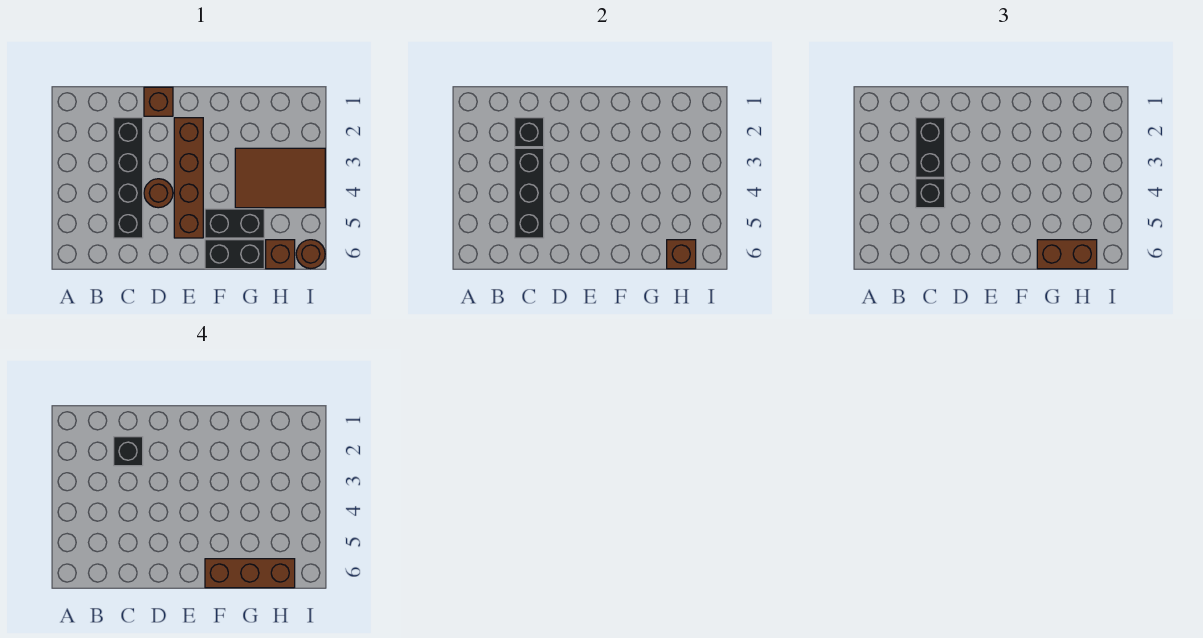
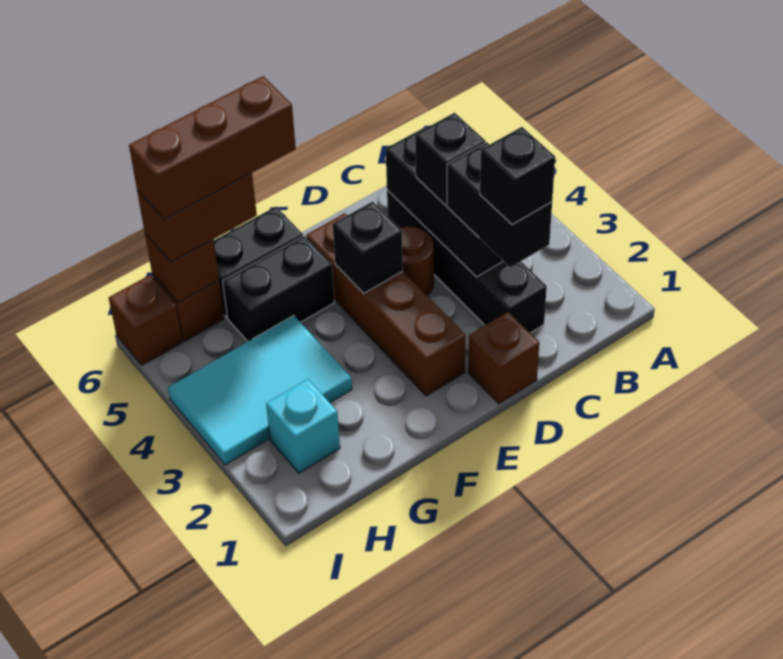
black brick C2 level 2 -> black brick E4 level 2
brown tile G3:I4 level 1 -> cyan tile G3:I4 level 1
none -> cyan brick H2 level 1
brown round brick I6 level 1 -> brown brick I6 level 1

